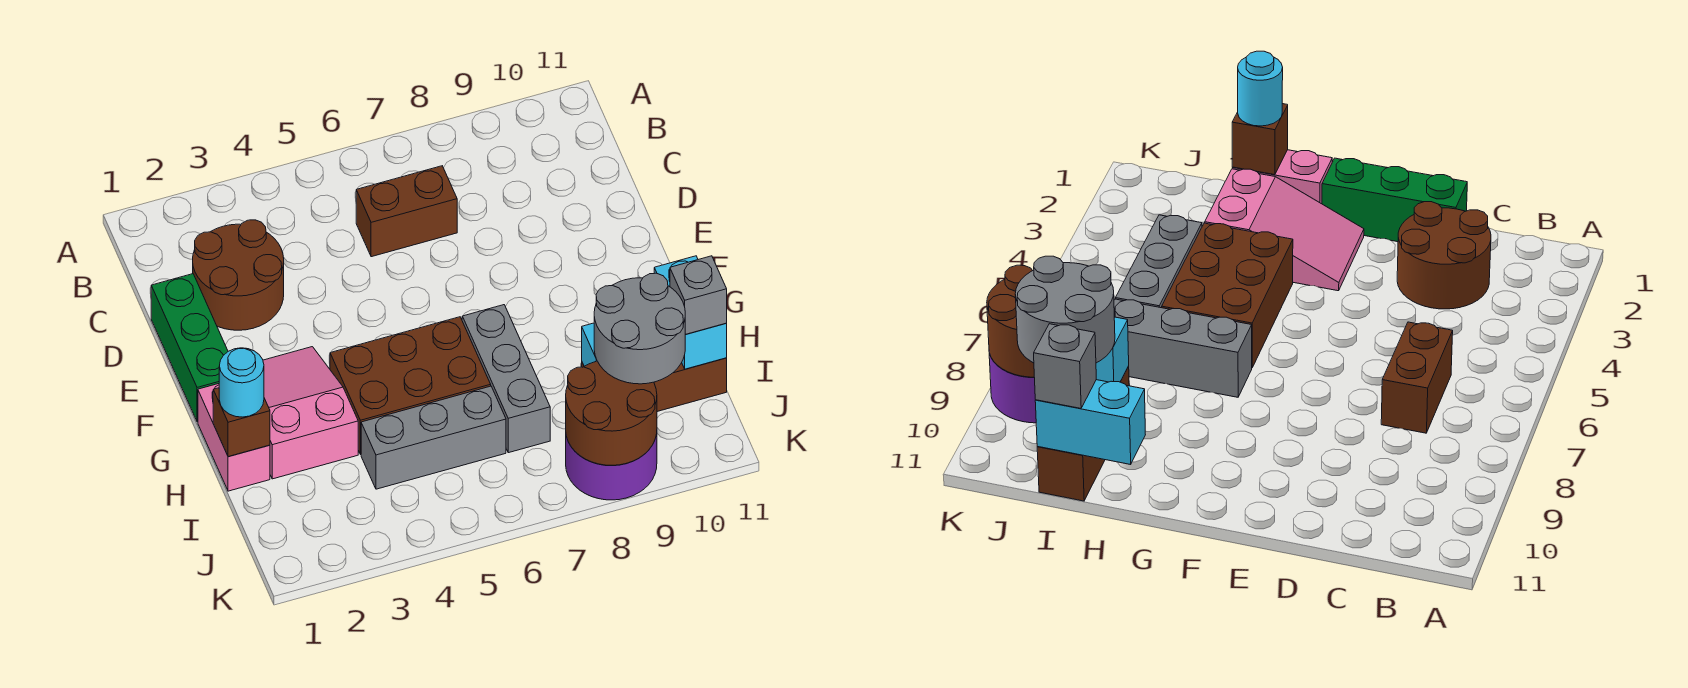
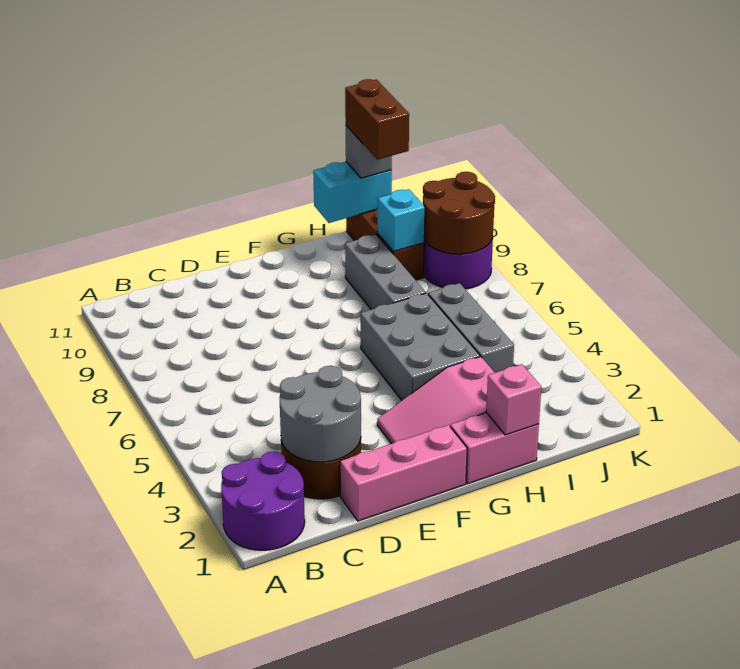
none -> purple round brick A1:B2 level 1
brown brick C6:C7 level 1 -> brown brick I10:I11 level 4
green brick D1:F1 level 1 -> pink brick D1:F1 level 1
brown brick G4:H6 level 1 -> grey brick G4:H6 level 1
grey brick G7:I7 level 1 -> grey brick H7:H9 level 1
brown brick H1 level 2 -> pink brick H1 level 2
cyan round brick H1 level 3 -> none
grey round brick I9:J10 level 3 -> grey round brick C2:D3 level 2

